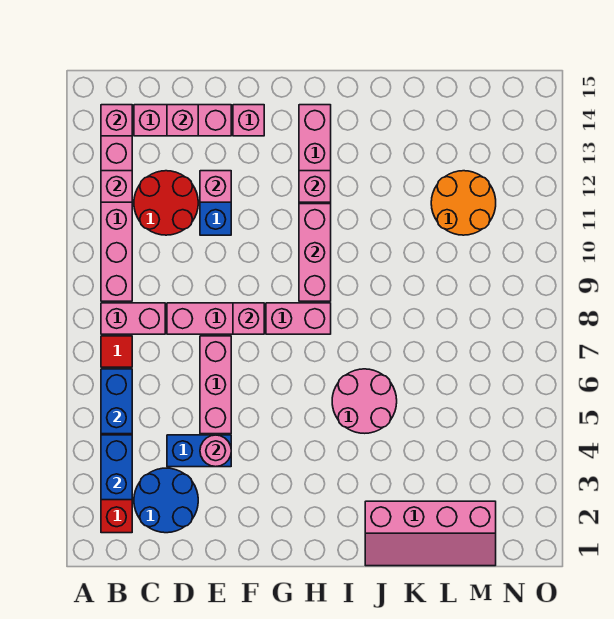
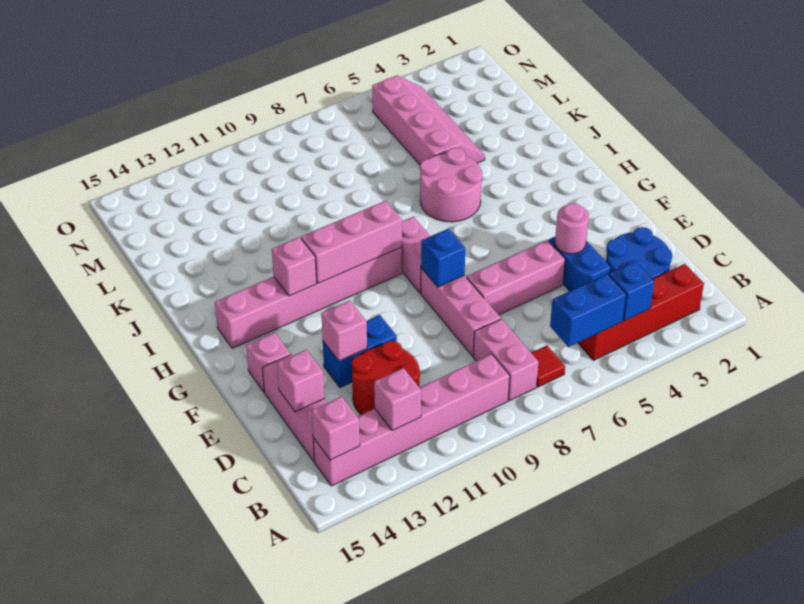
blue brick B3:B4 level 2 -> blue brick B4 level 2
pink brick F8 level 2 -> blue brick F8 level 2
pink slope J1:M2 level 1 top 2 -> pink slope K4:N5 level 1 top 5
orange round brick L11:M12 level 1 -> none

